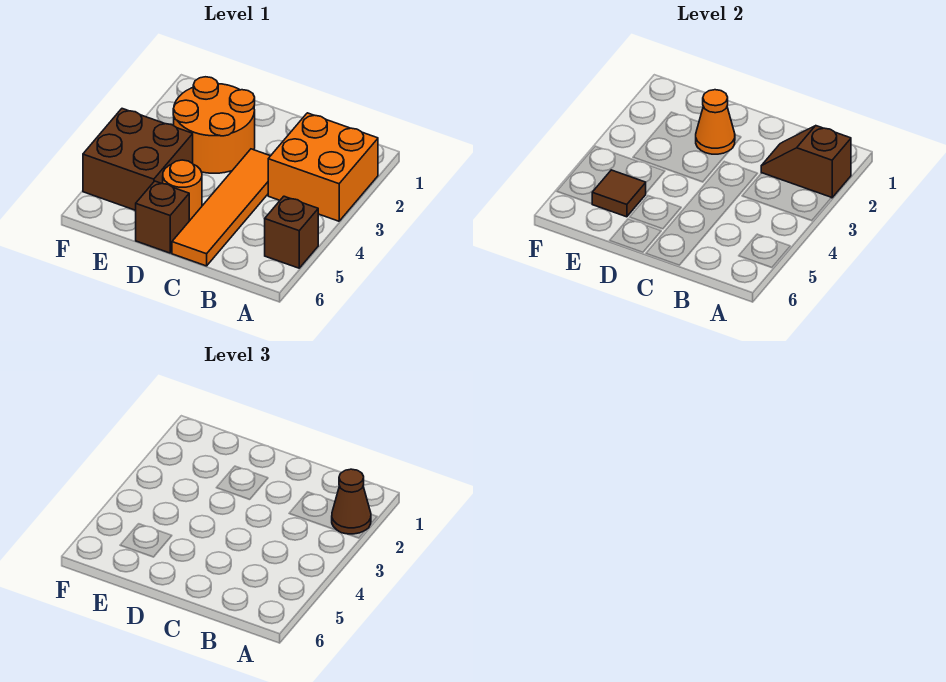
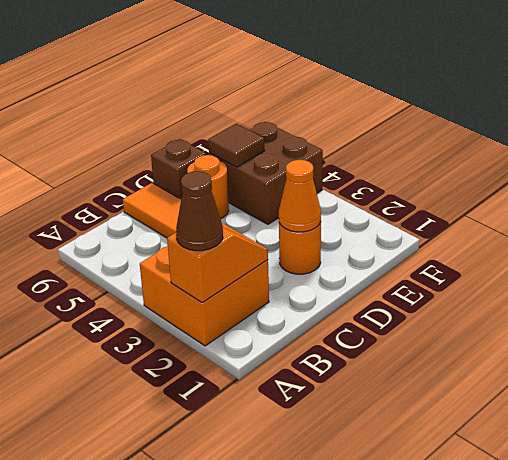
brown slope A2:B2 level 2 top A -> orange slope A2:B2 level 2 top A
brown brick A5 level 1 -> none
orange round brick D2:E3 level 1 -> orange round brick D2 level 1

